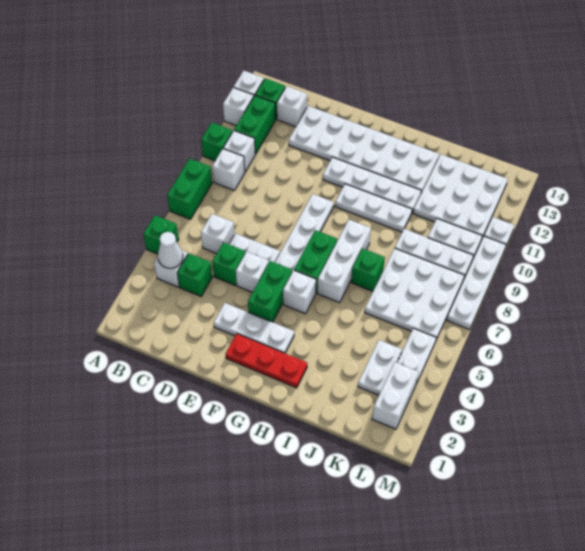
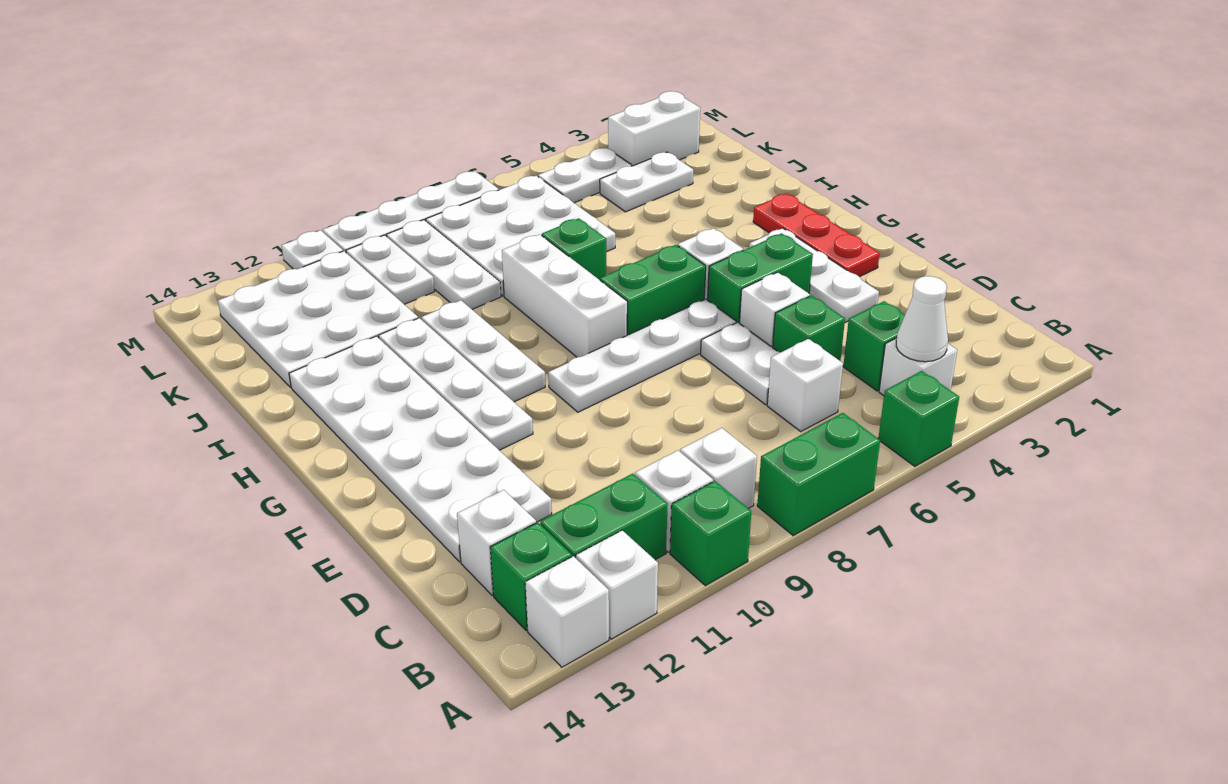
white brick H6:H8 level 1 -> white brick G8:I8 level 1

